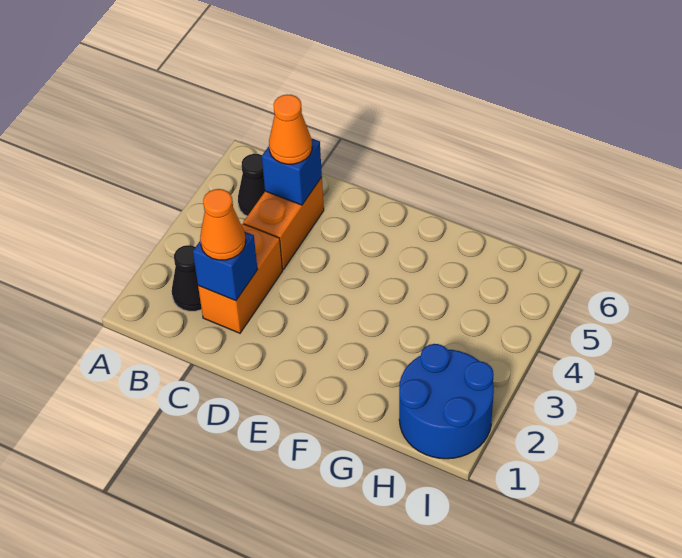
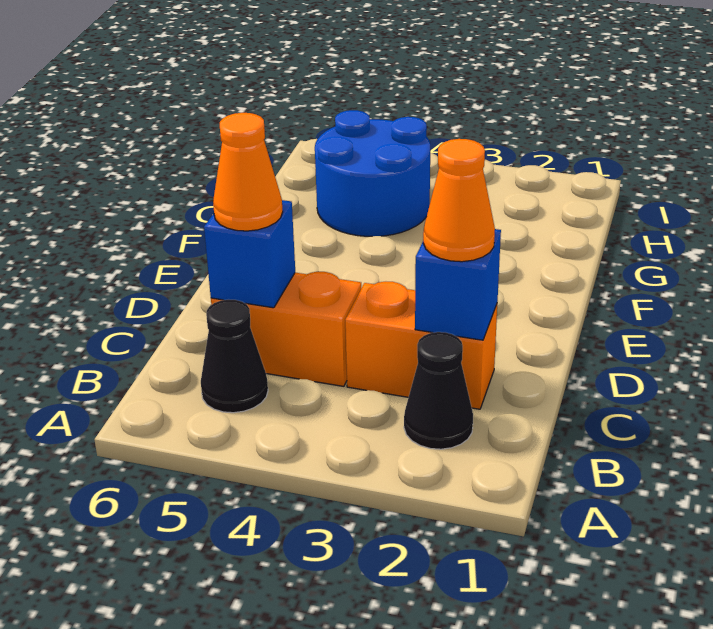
blue round brick H1:I2 level 1 -> blue round brick G4:H5 level 1

